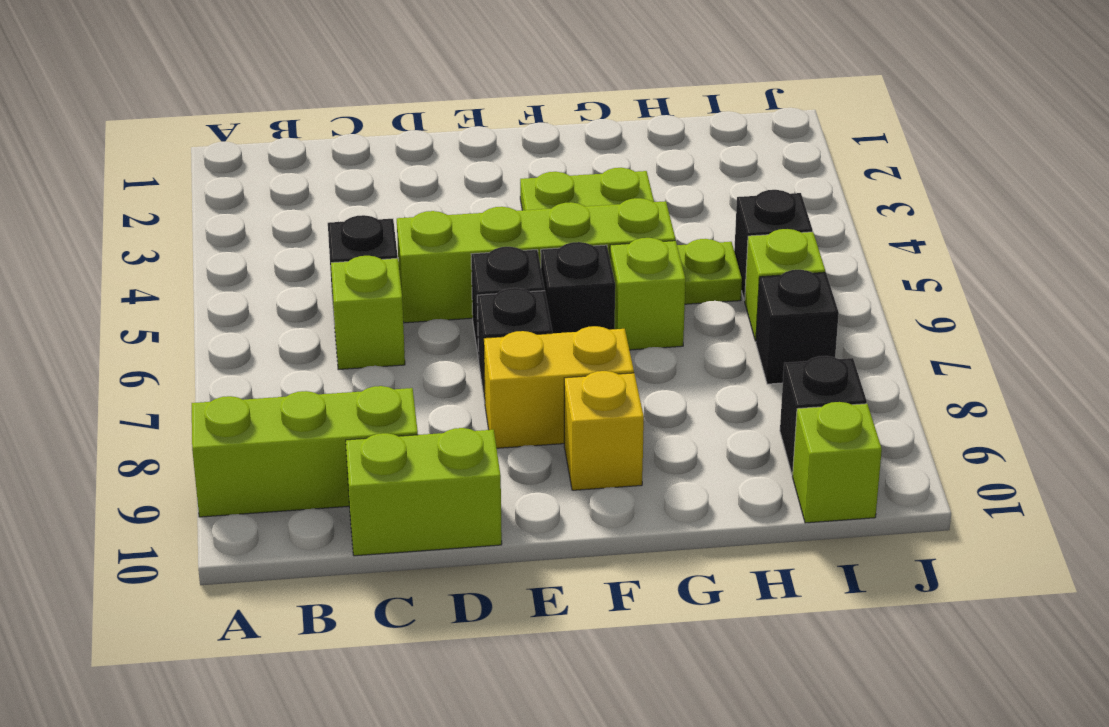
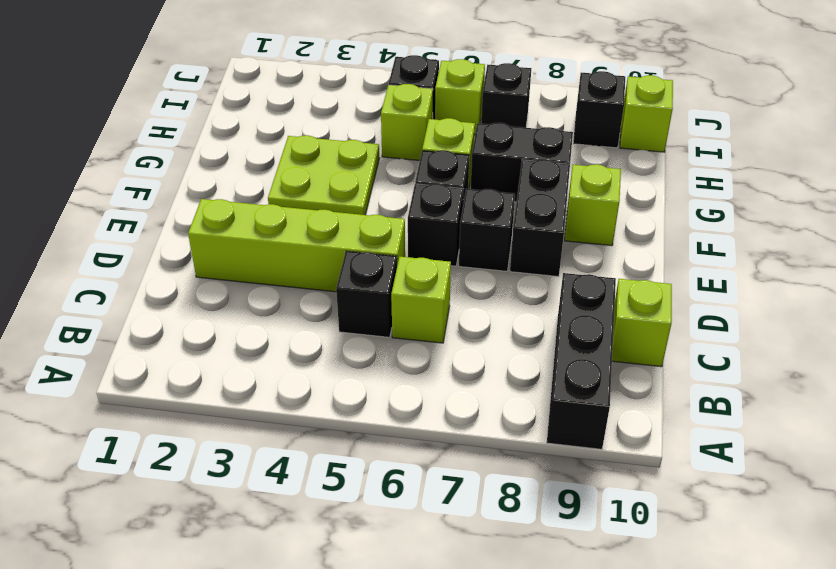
lime brick A9:C9 level 1 -> black brick A9:C9 level 1
lime brick C10:D10 level 1 -> lime brick C10 level 1
lime brick D5:G5 level 1 -> lime brick D2:D5 level 1
yellow brick E8:F8 level 1 -> black brick E8:F8 level 1
yellow brick F9 level 1 -> lime brick F9 level 1
none -> black brick G7:G8 level 1
lime plate H5 level 1 -> lime brick H5 level 1

